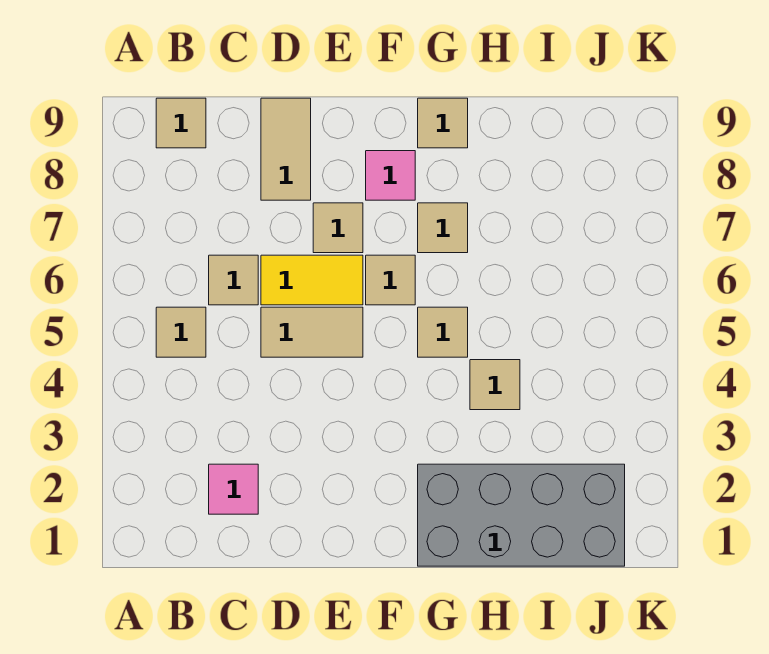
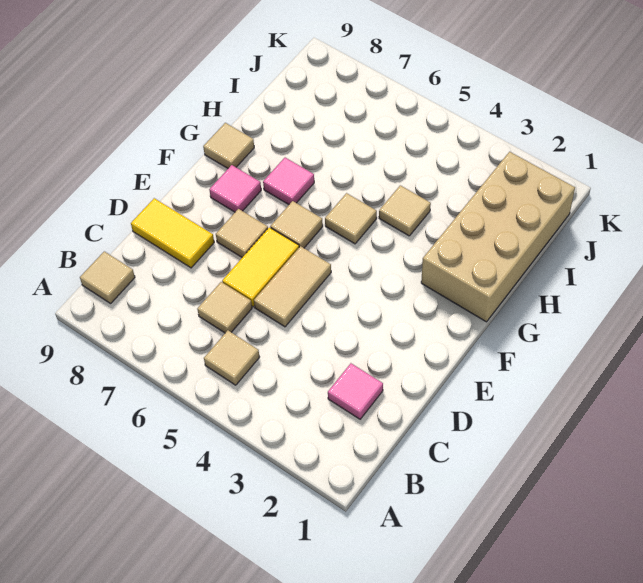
tan tile D8:D9 level 1 -> yellow tile D8:D9 level 1
grey brick G1:J2 level 1 -> tan brick G1:J2 level 1
tan tile G7 level 1 -> pink tile G7 level 1

